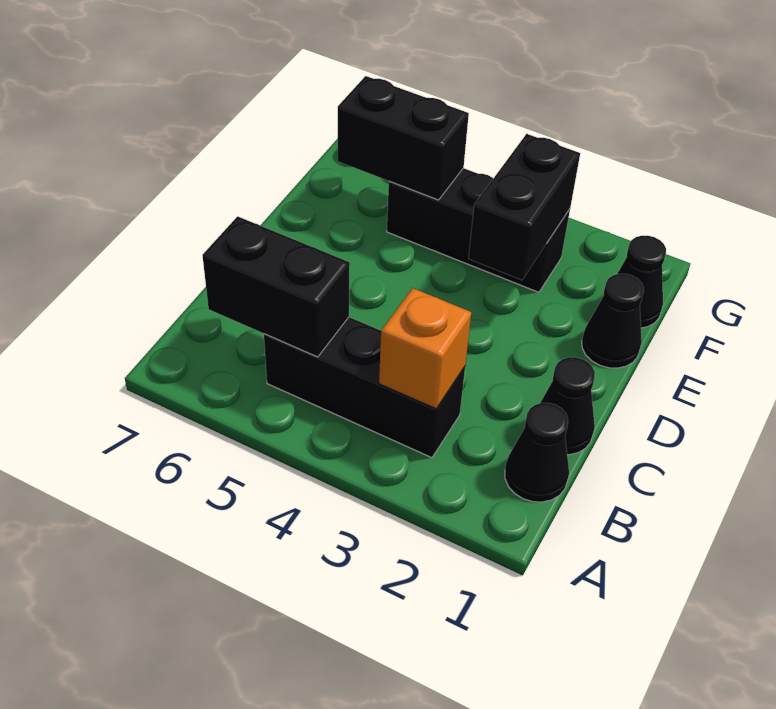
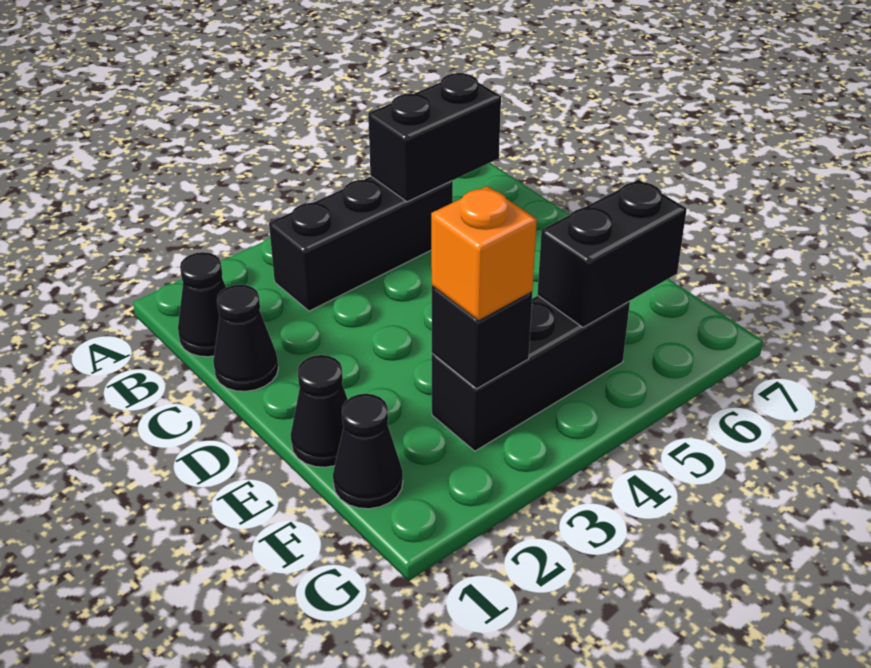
orange brick B3 level 2 -> orange brick F3 level 3
black brick E3:F3 level 2 -> black brick F3 level 2

